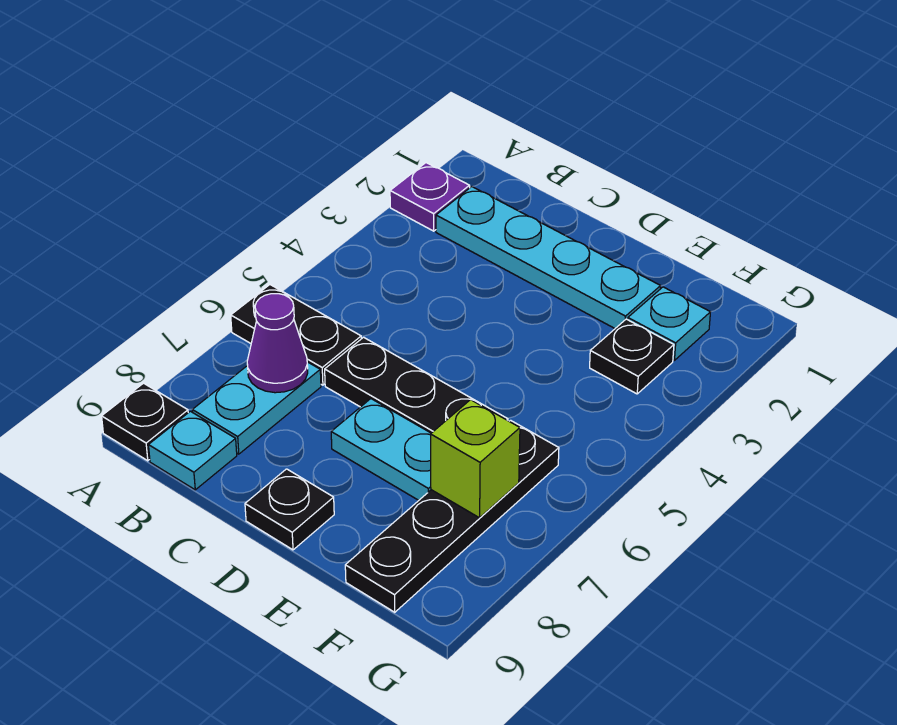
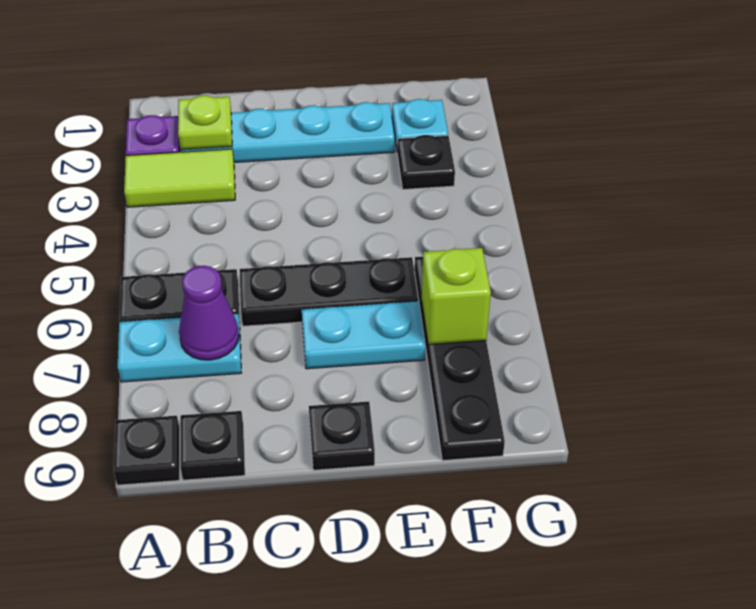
none -> lime tile A3:B3 level 1
none -> lime plate B2 level 2
cyan plate B7:B8 level 1 -> cyan plate A7:B7 level 1
cyan plate B9 level 1 -> black plate B9 level 1

